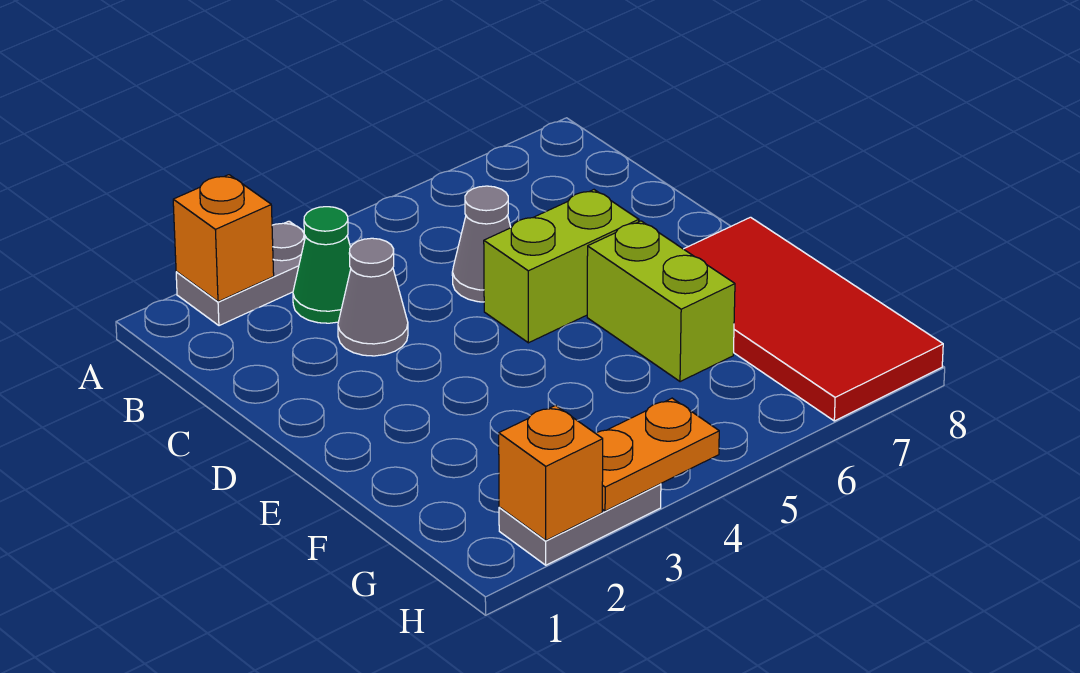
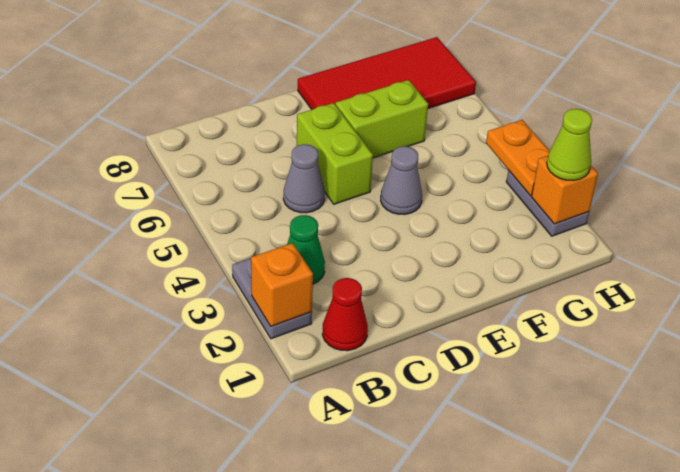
none -> red cone B1 level 1
grey cone C3 level 1 -> grey cone E4 level 1
none -> lime cone H2 level 3

